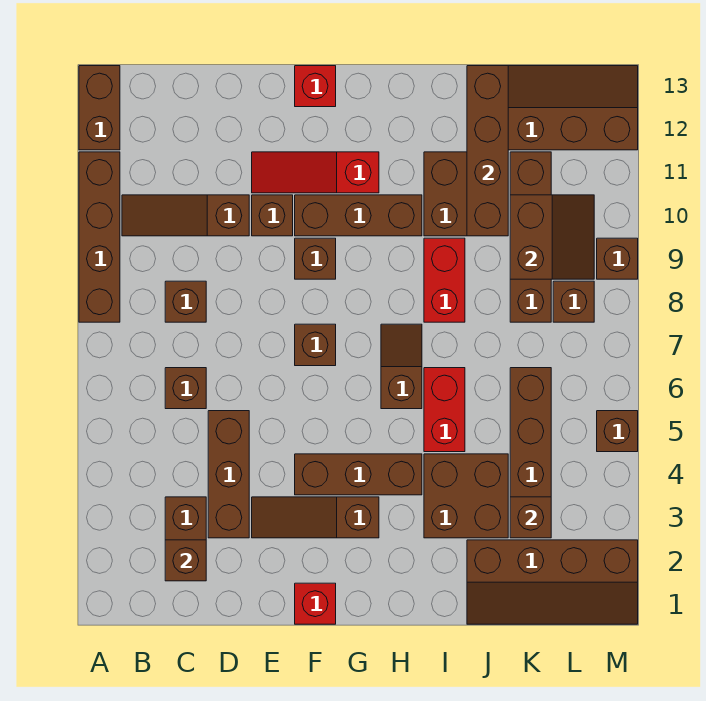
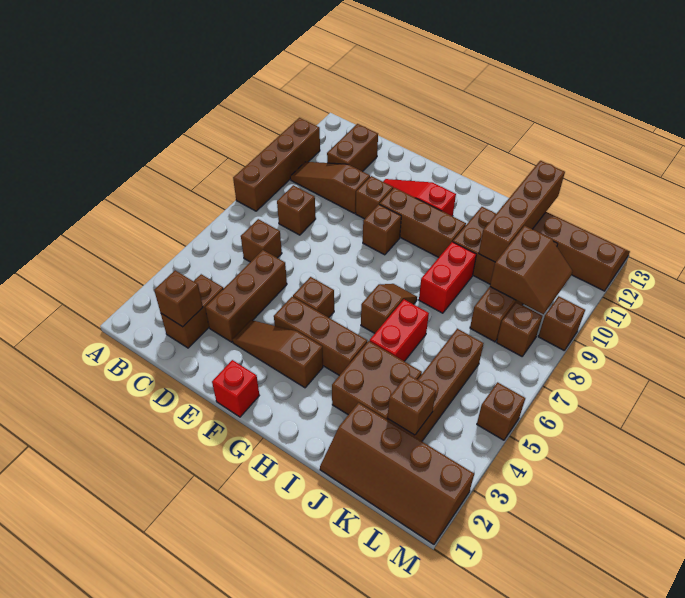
brown brick A12:A13 level 1 -> brown brick C11:C12 level 1
brown brick F7 level 1 -> brown brick F5 level 1
red brick F13 level 1 -> none

